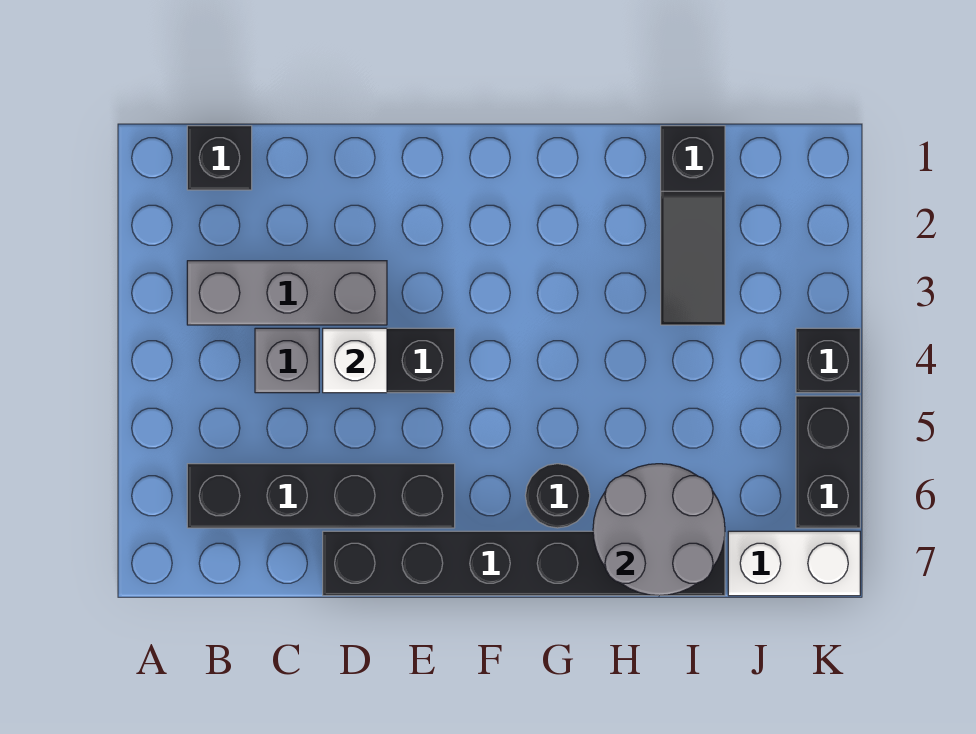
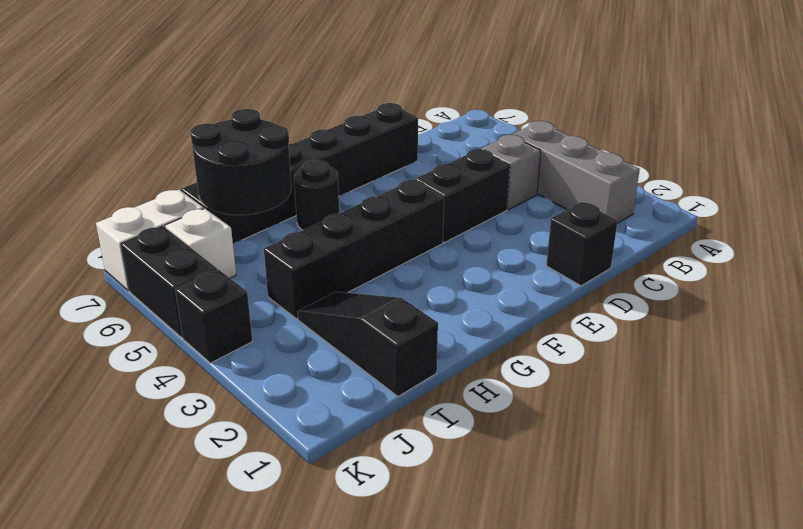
black brick B1 level 1 -> black brick D1 level 1
grey brick B3:D3 level 1 -> grey brick B2:B4 level 1
black brick B6:E6 level 1 -> black brick F4:I4 level 1
white brick D4 level 2 -> white brick J6 level 1
grey round brick H6:I7 level 2 -> black round brick H6:I7 level 2

